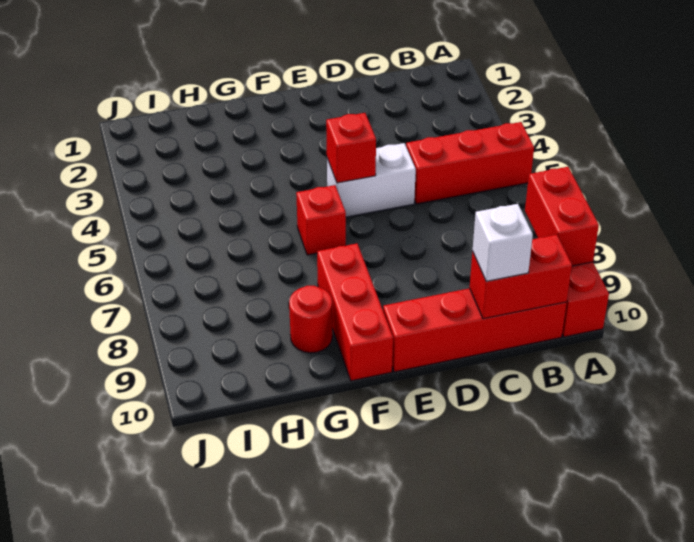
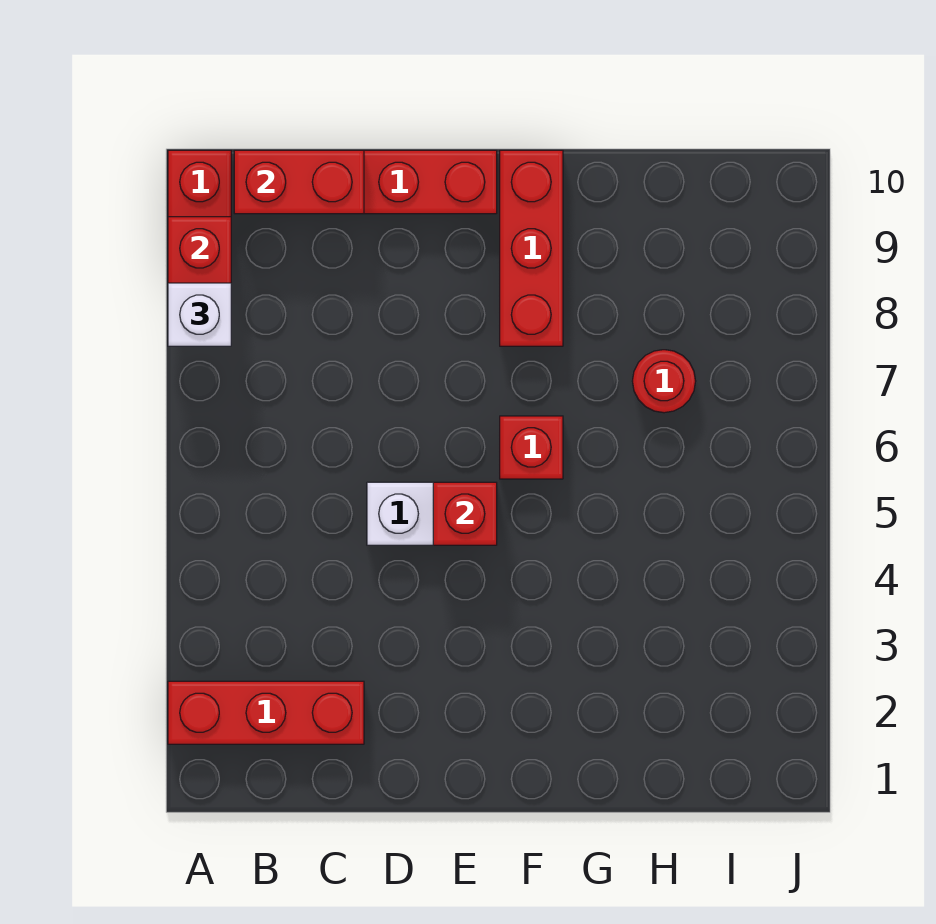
red brick A5:C5 level 1 -> red brick A2:C2 level 1
white brick C10 level 3 -> white brick A8 level 3
red round brick G9 level 1 -> red round brick H7 level 1

